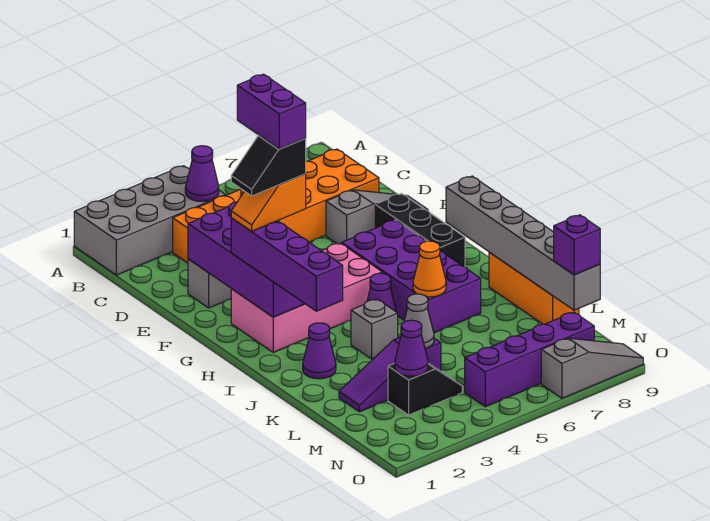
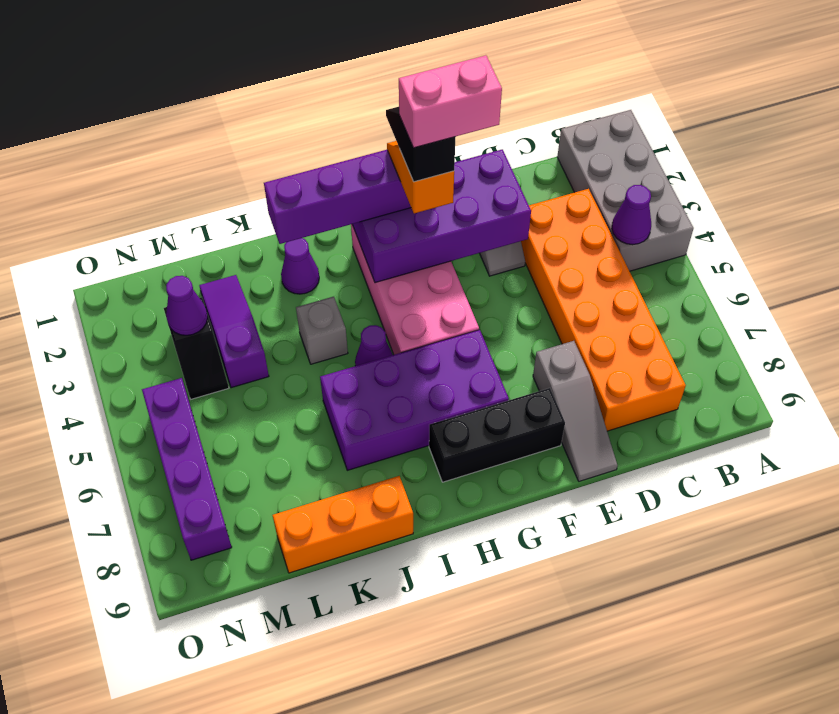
purple brick F3:G3 level 6 -> pink brick F3:G3 level 6
grey brick H9:M9 level 2 -> none
orange cone J6 level 2 -> none
grey cone L4 level 2 -> none
purple brick M9 level 3 -> none
grey slope O7:O9 level 1 top 7 -> none

